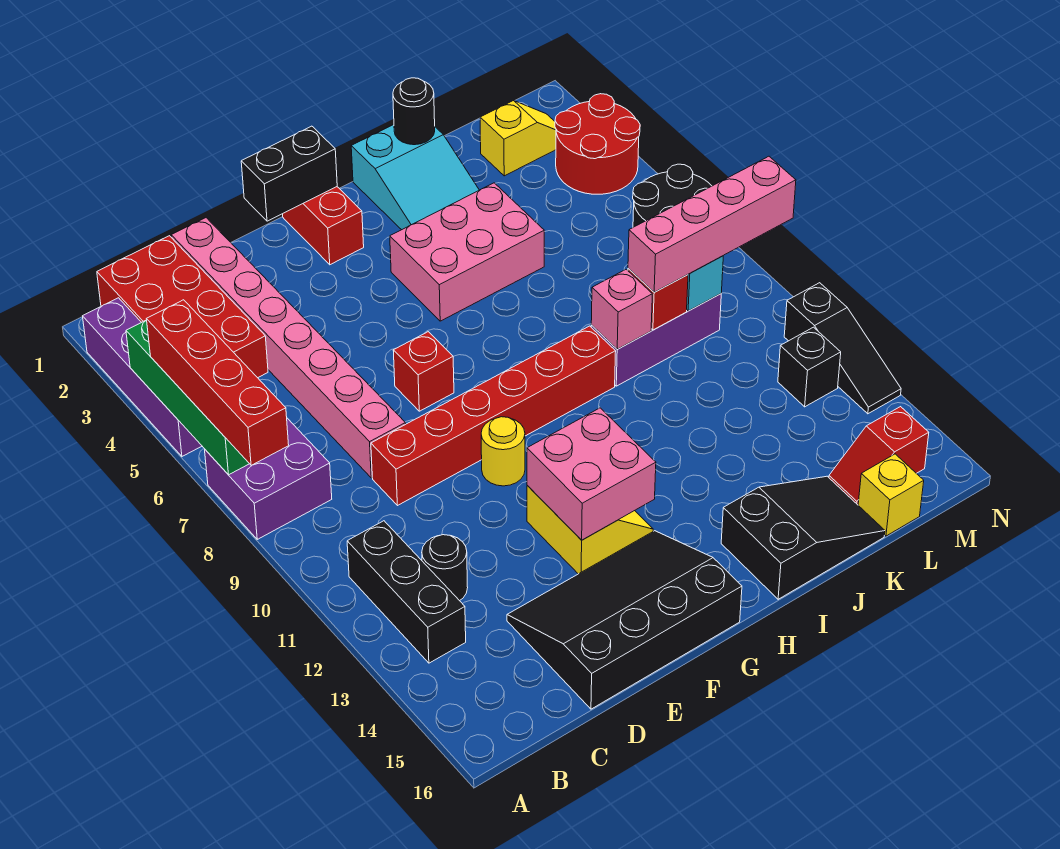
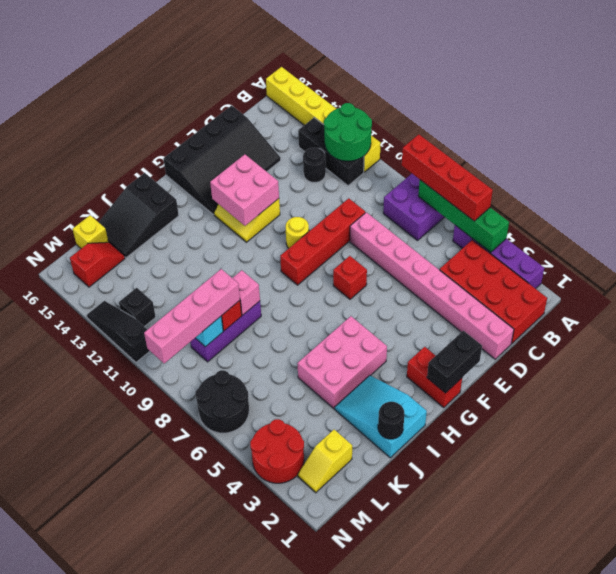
none -> yellow brick A11:A16 level 1
none -> green round brick A11:B12 level 2
red brick D9:I9 level 1 -> red brick D9:G9 level 1

